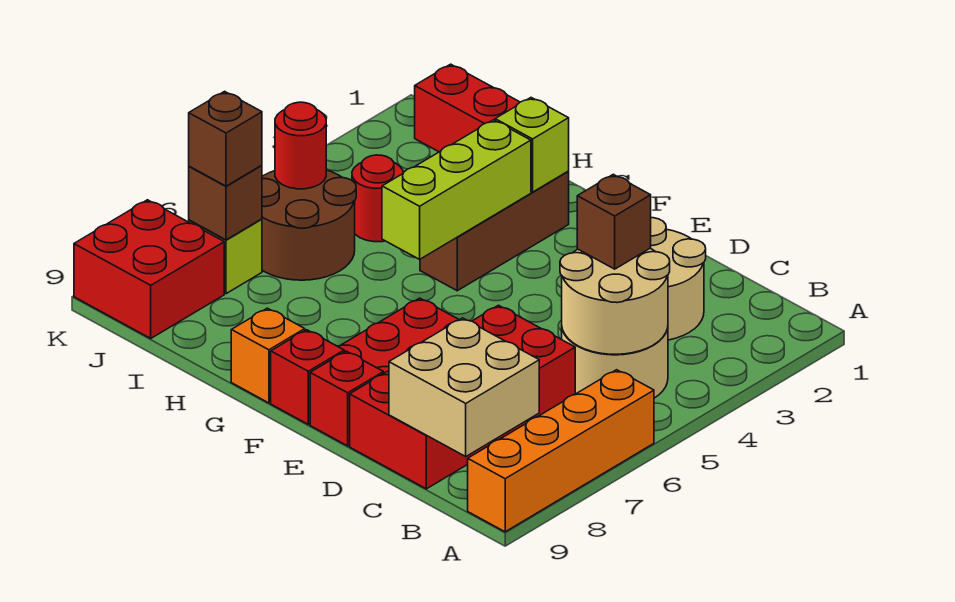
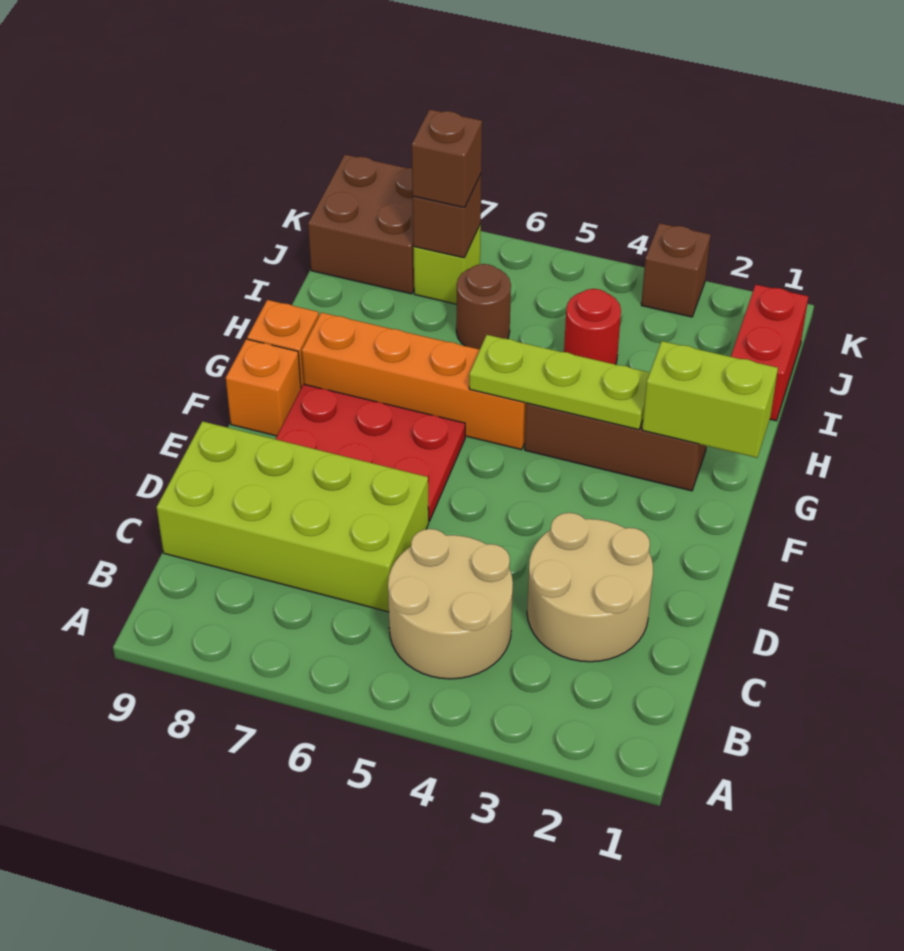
orange brick A6:A9 level 1 -> orange brick G5:G8 level 1
tan round brick B4:C5 level 2 -> none
tan brick B8:C9 level 2 -> none
brown brick C4 level 3 -> brown brick K3 level 1
red brick C6:D9 level 1 -> lime brick C6:D9 level 1
red brick E9 level 1 -> none
red brick F9 level 1 -> orange brick F9 level 1
lime brick G2 level 2 -> lime brick G1:G2 level 2
lime brick G3:G5 level 2 -> lime plate G3:G5 level 2
brown round brick I5:J6 level 1 -> brown round brick I6 level 1
red round brick J5 level 2 -> none
red brick J8:K9 level 1 -> brown brick J8:K9 level 1

